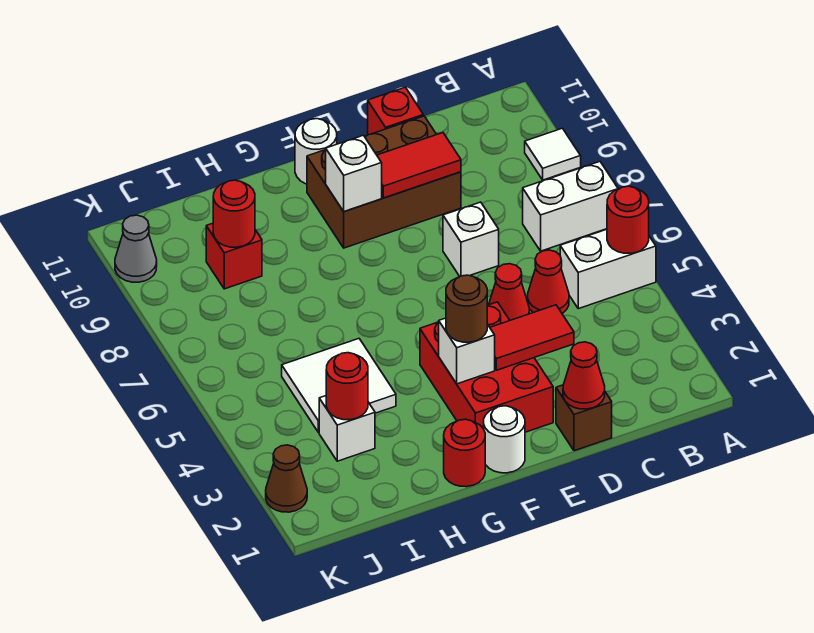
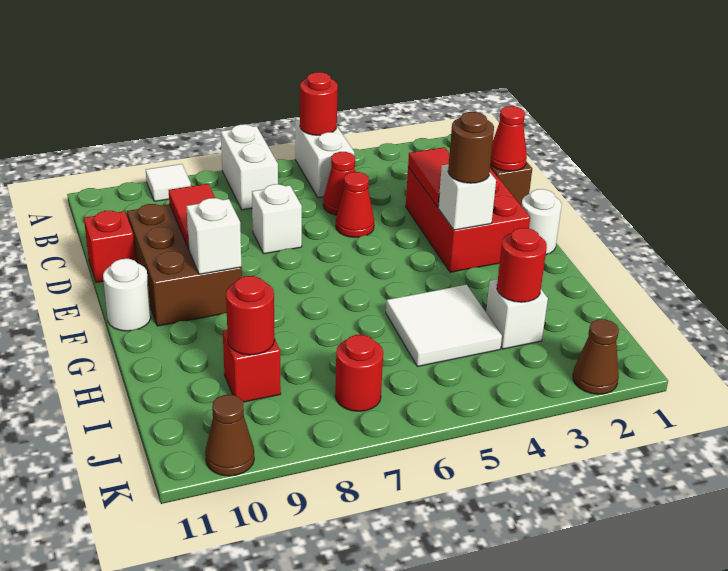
red brick E2:F4 level 1 -> red brick D2:F3 level 1
red round brick G1 level 1 -> red round brick J7 level 1
grey cone K10 level 1 -> brown cone K10 level 1

